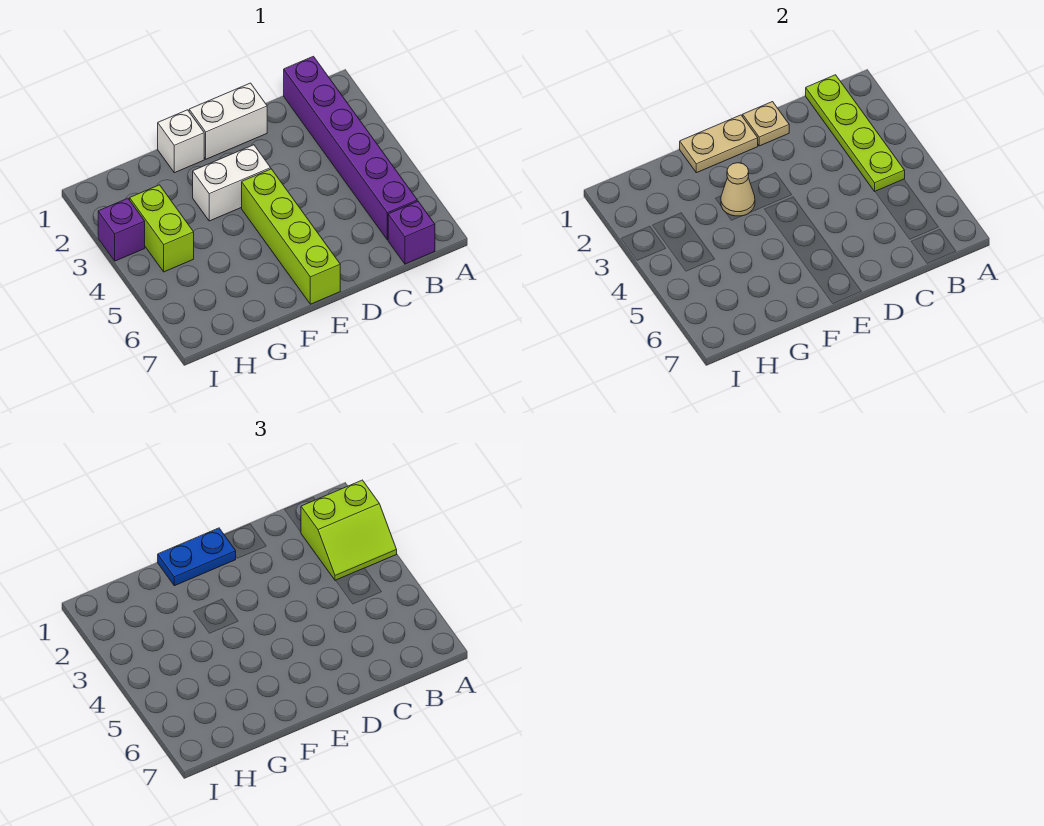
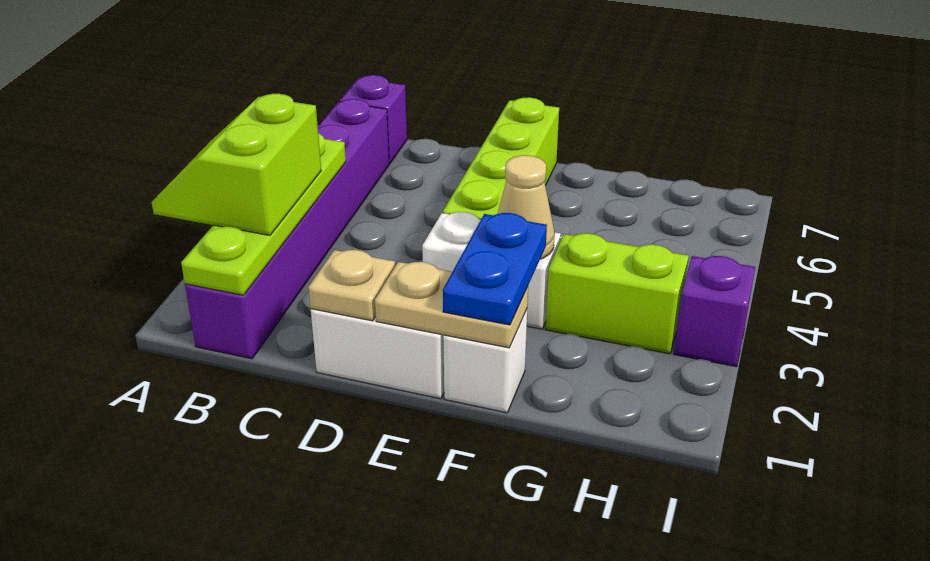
lime slope A2:B3 level 3 top 2 -> lime slope A2:B3 level 3 top B
blue plate E1:F1 level 3 -> blue plate F1:F2 level 3
lime brick H3:H4 level 1 -> lime brick G3:H3 level 1

